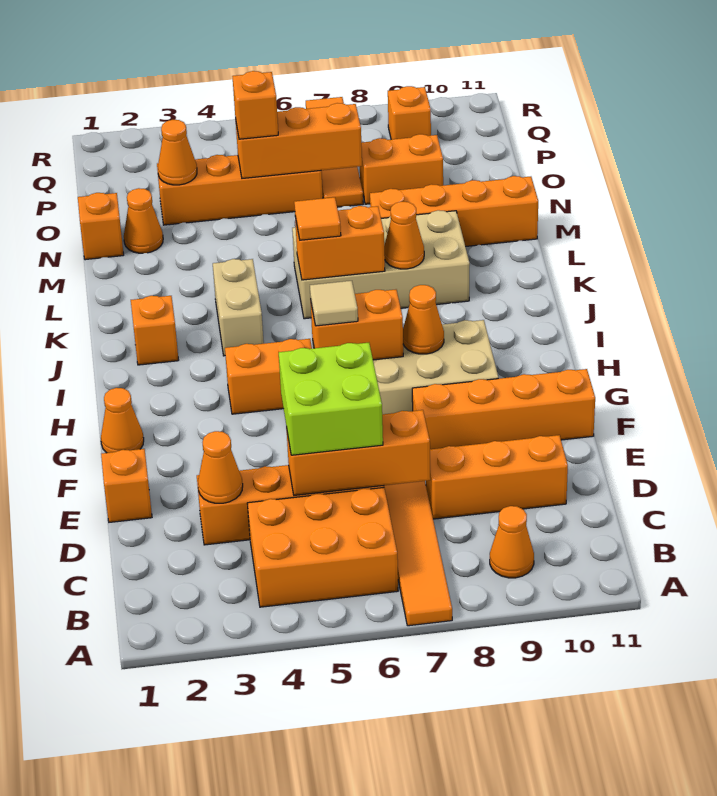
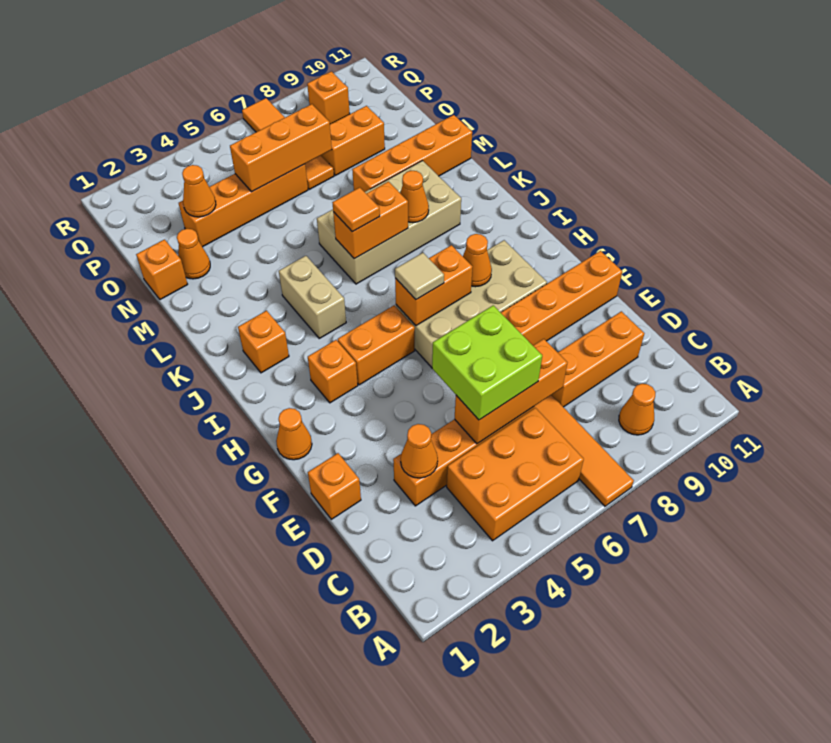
orange brick O5 level 3 -> orange brick H3 level 1

